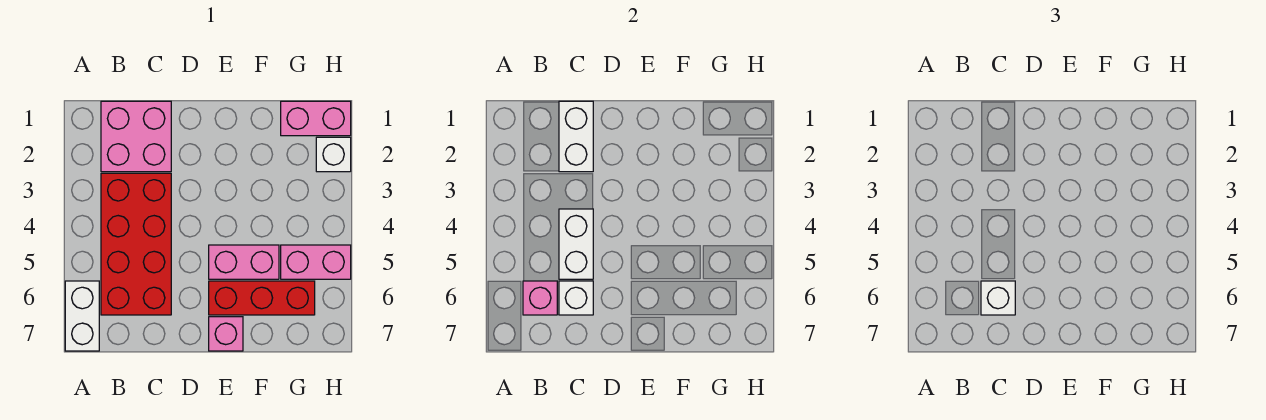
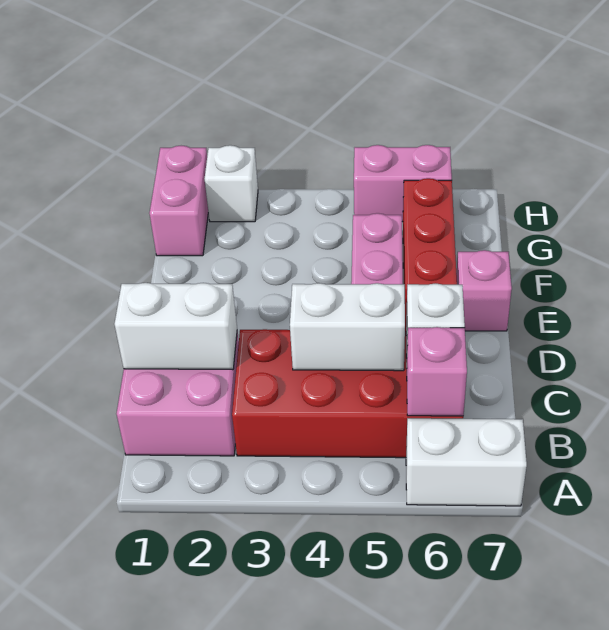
white brick C6 level 3 -> none
pink brick G5:H5 level 1 -> pink brick H5:H6 level 1

